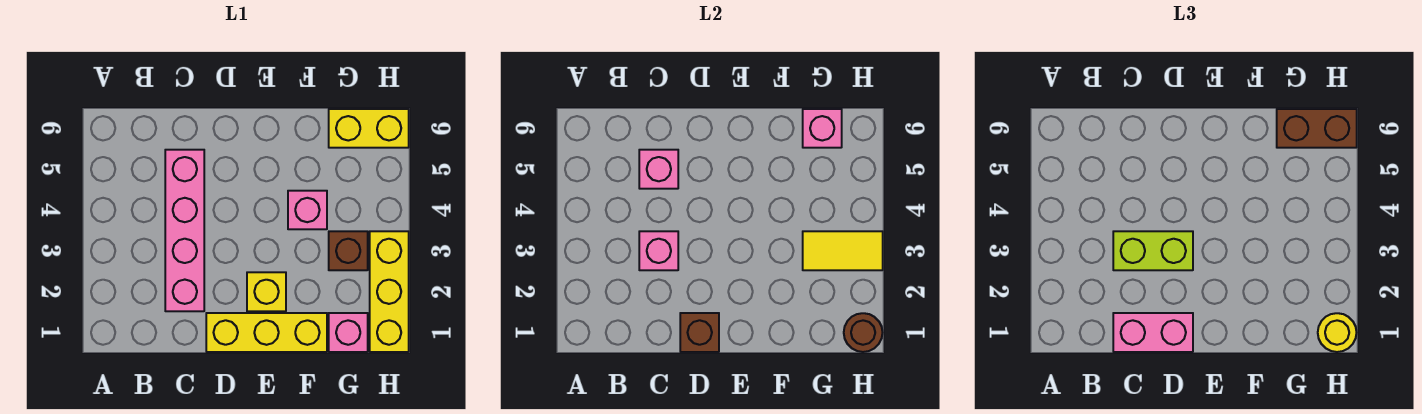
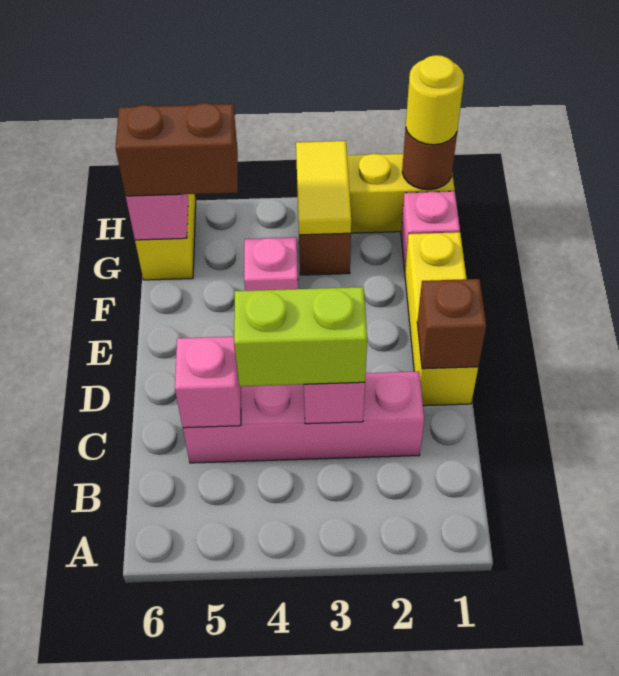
pink brick C1:D1 level 3 -> none
lime brick C3:D3 level 3 -> lime brick C3:C4 level 3
yellow brick E2 level 1 -> none
brown brick G6:H6 level 3 -> brown brick G5:G6 level 3

